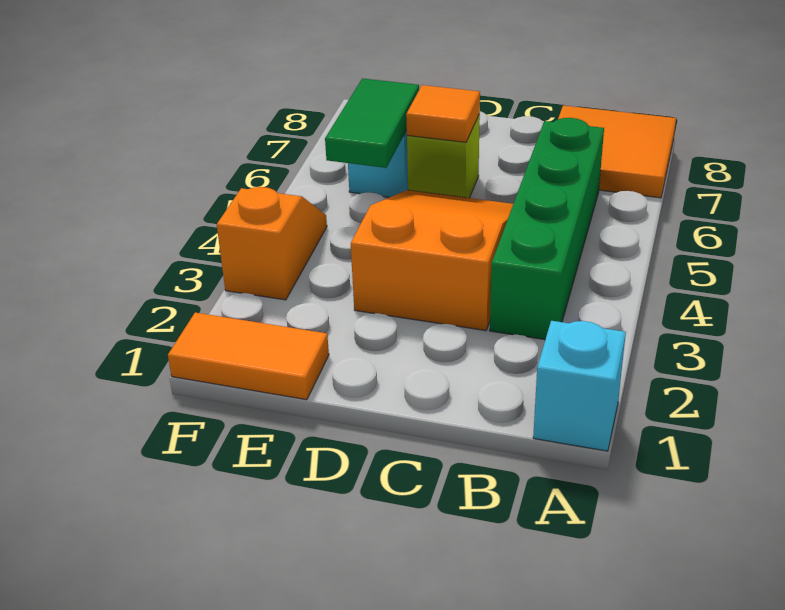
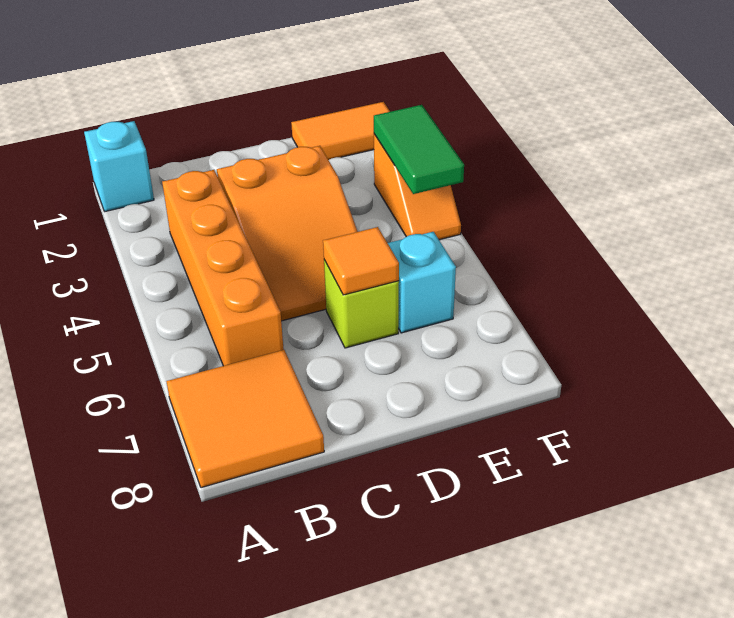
green brick B3:B6 level 1 -> orange brick B3:B6 level 1
green tile E5:E6 level 2 -> green tile F3:F4 level 2

